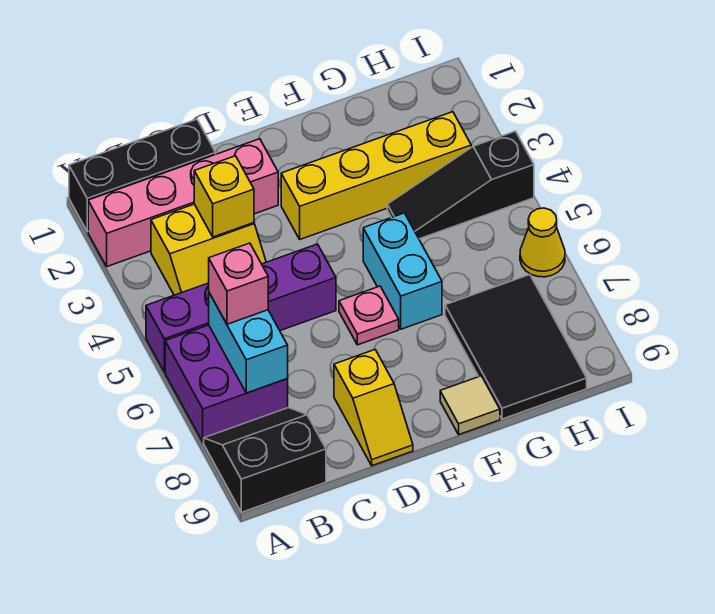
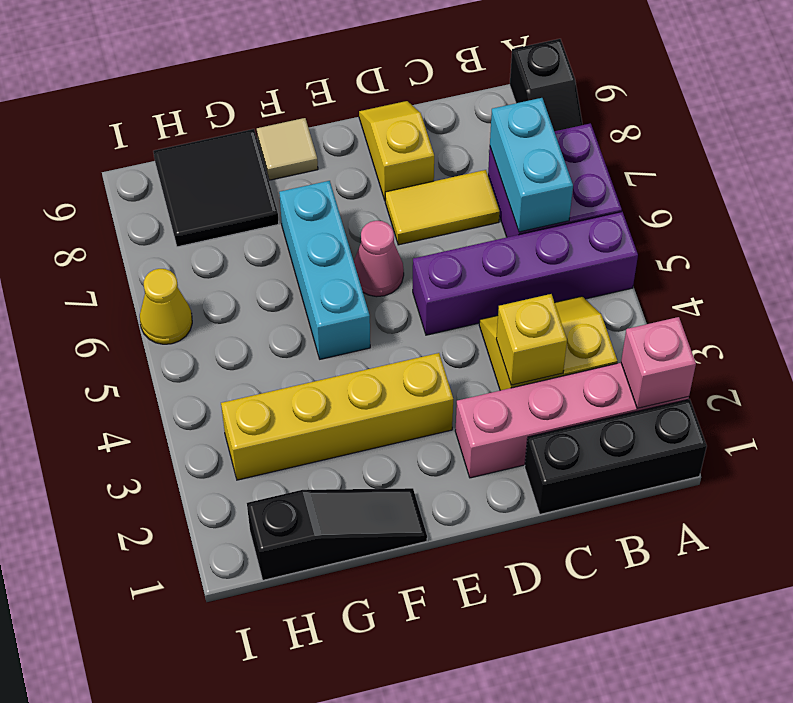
black slope A8:B9 level 1 top 9 -> black slope A8:A9 level 1 top 9
pink brick B6 level 3 -> pink brick A2 level 2
none -> yellow tile C7:D7 level 1
pink plate E6 level 1 -> pink cone E6 level 1
cyan brick F5:F6 level 1 -> cyan brick F5:F7 level 1
black slope G4:I4 level 1 top I -> black slope F1:H1 level 1 top H
black tile G7:H9 level 1 -> black tile G8:H9 level 1

